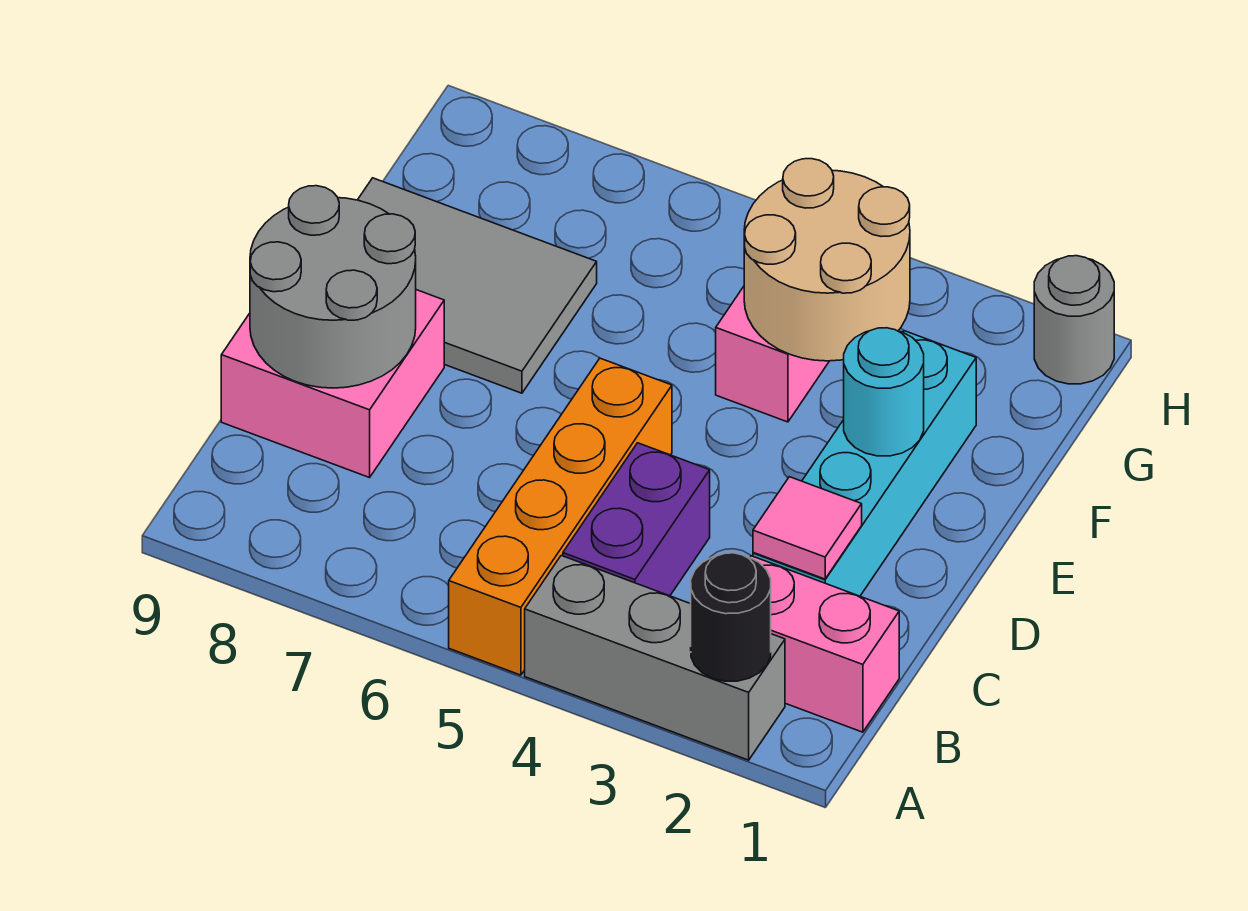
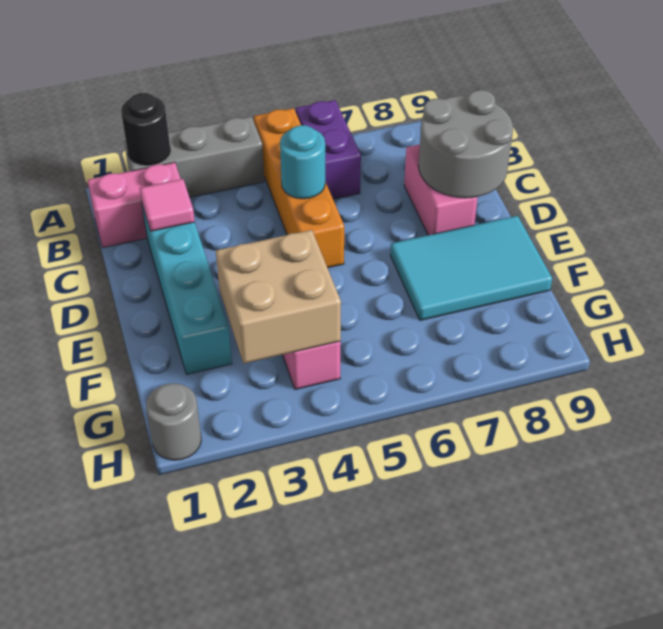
purple brick B4:C4 level 1 -> purple brick A6:B6 level 1
pink brick C8:D9 level 1 -> pink brick C8:D8 level 1
cyan round brick E2 level 2 -> cyan round brick C5 level 2
grey tile E7:F9 level 1 -> cyan tile E7:F9 level 1
tan round brick F3:G4 level 2 -> tan brick F3:G4 level 2

